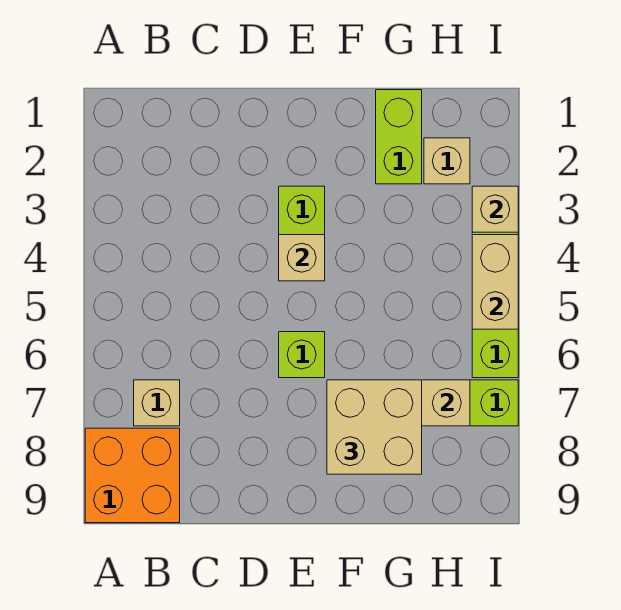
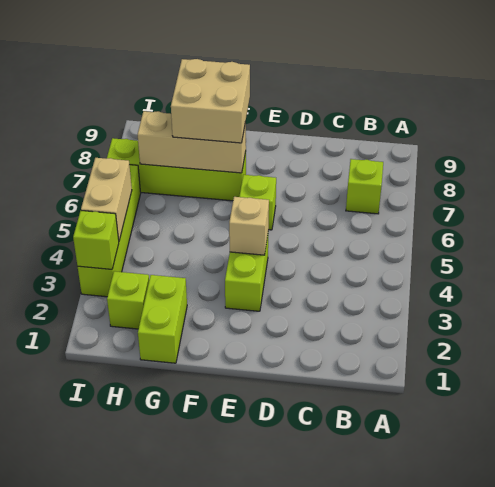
orange brick A8:B9 level 1 -> none
tan brick B7 level 1 -> lime brick B7 level 1
tan brick H2 level 1 -> lime brick H2 level 1
tan brick I3 level 2 -> lime brick I3 level 2

